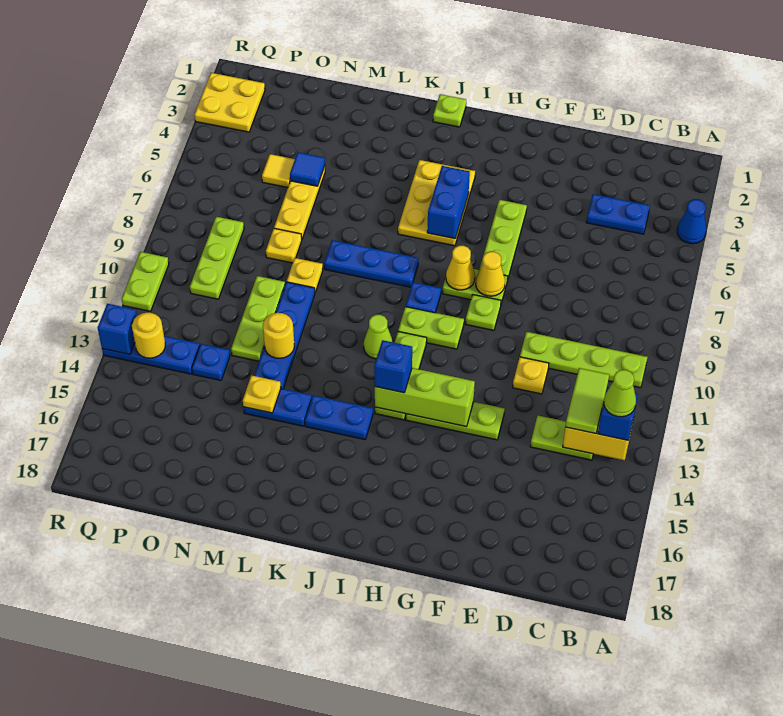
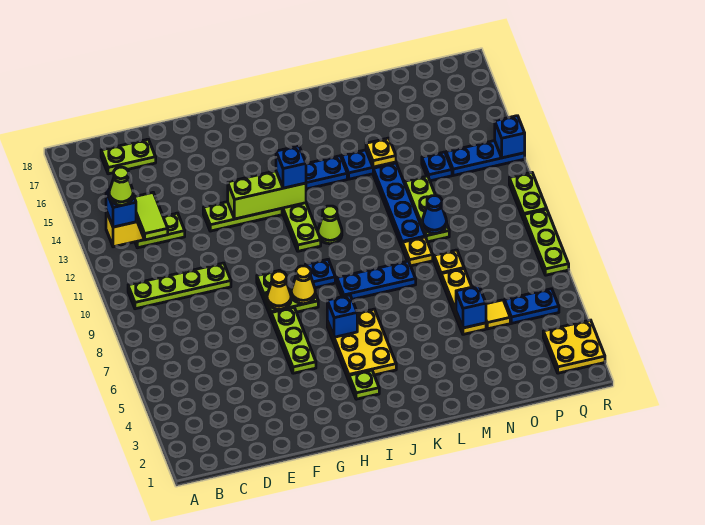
blue cone A4 level 1 -> blue cone N10 level 2
blue plate C4:D4 level 1 -> blue plate P5:Q5 level 1
yellow plate E11 level 1 -> none
lime plate H10:I10 level 1 -> lime plate C17:D17 level 1
blue brick I5:I6 level 2 -> blue brick I6 level 2
lime plate J1 level 1 -> lime plate I3 level 1
yellow round brick M12 level 2 -> none
blue tile N5 level 2 -> blue brick N5 level 2
lime plate P8:P10 level 1 -> lime plate R7:R9 level 1
yellow round brick Q13 level 2 -> none

